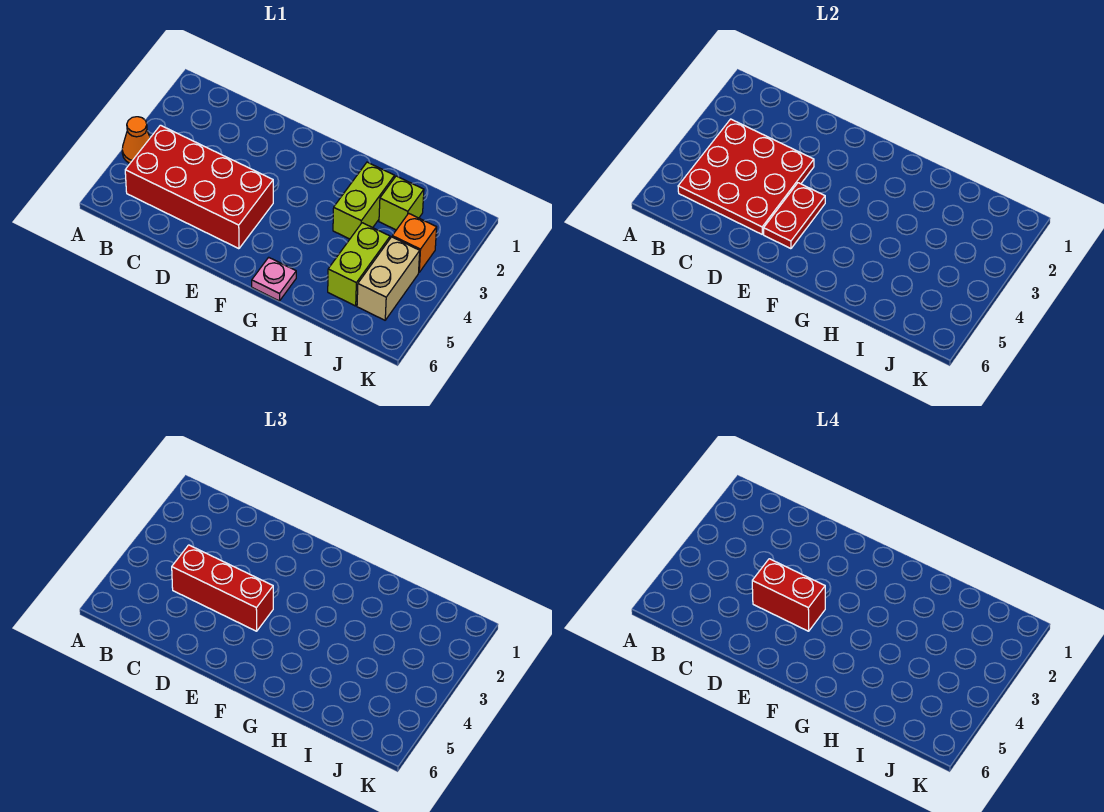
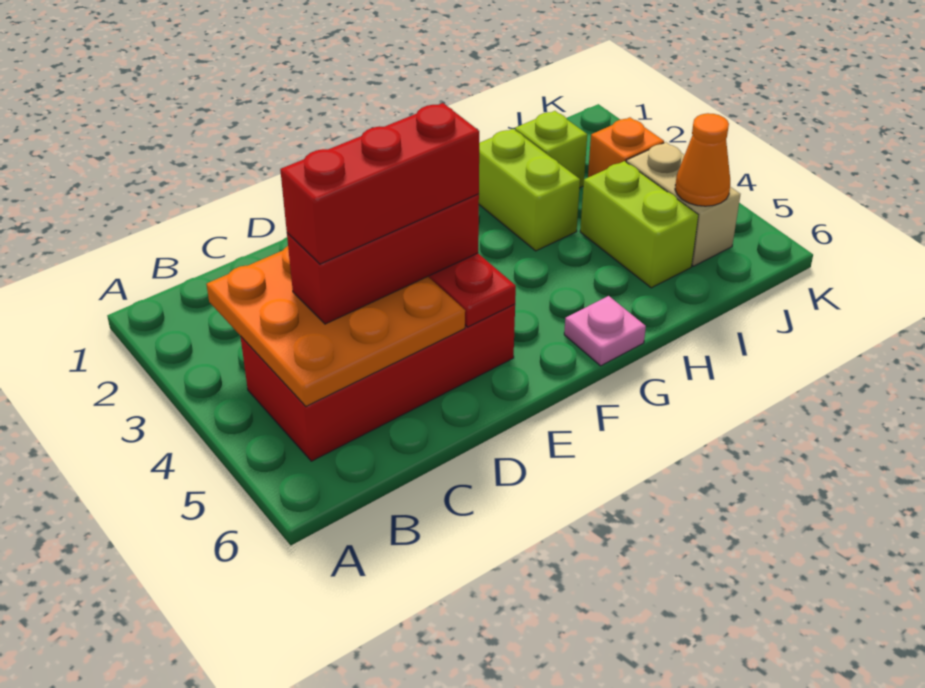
orange cone A4 level 1 -> orange cone J5 level 2
red plate B3:D5 level 2 -> orange plate B3:D5 level 2
red brick D4:E4 level 4 -> red brick C4:E4 level 4

